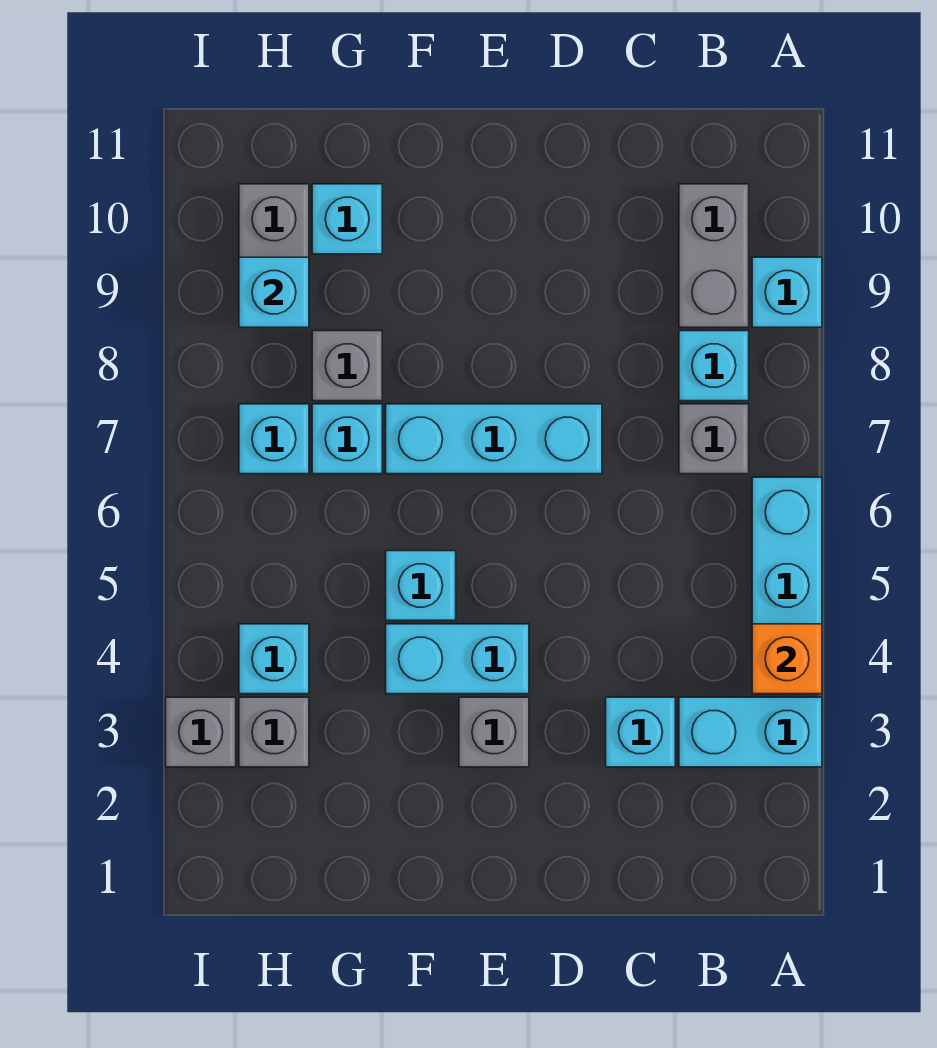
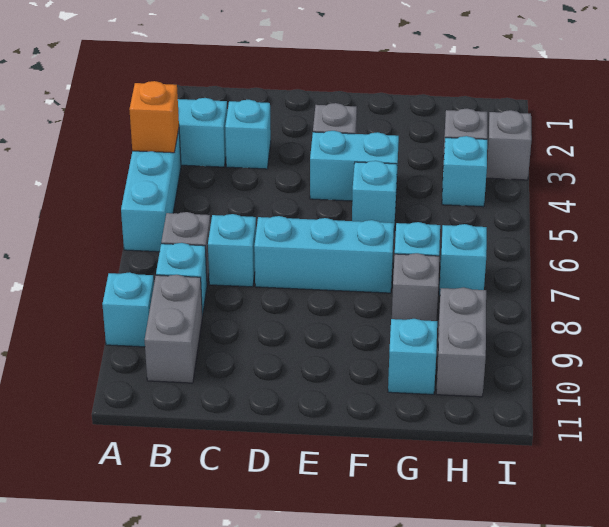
cyan brick H9 level 2 -> cyan brick C7 level 1

